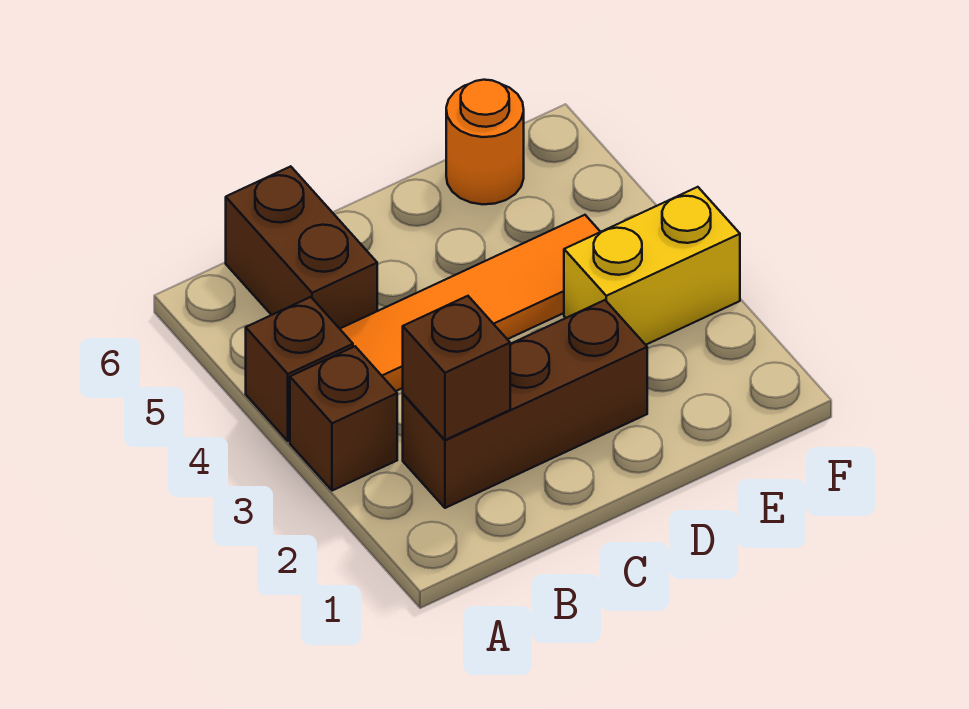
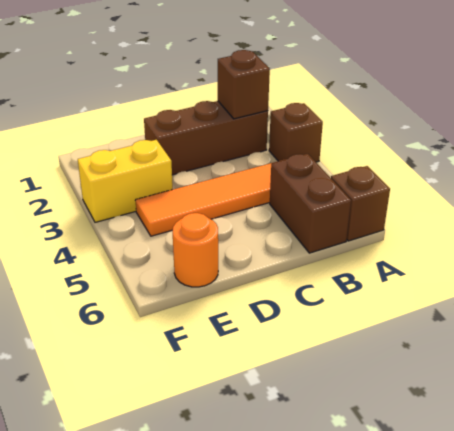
brown brick A4 level 1 -> brown brick A6 level 1

